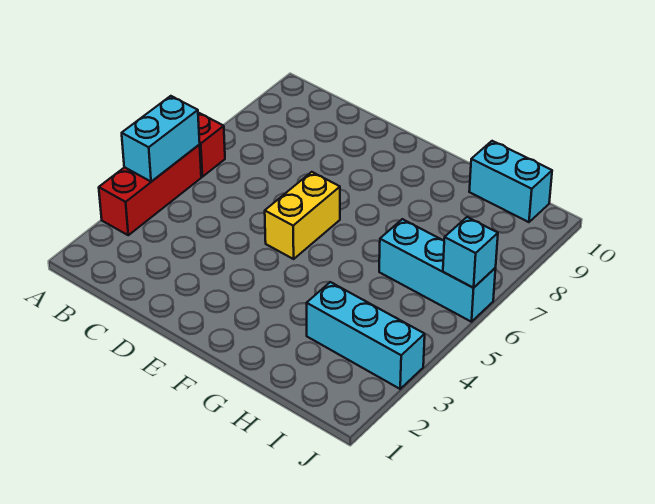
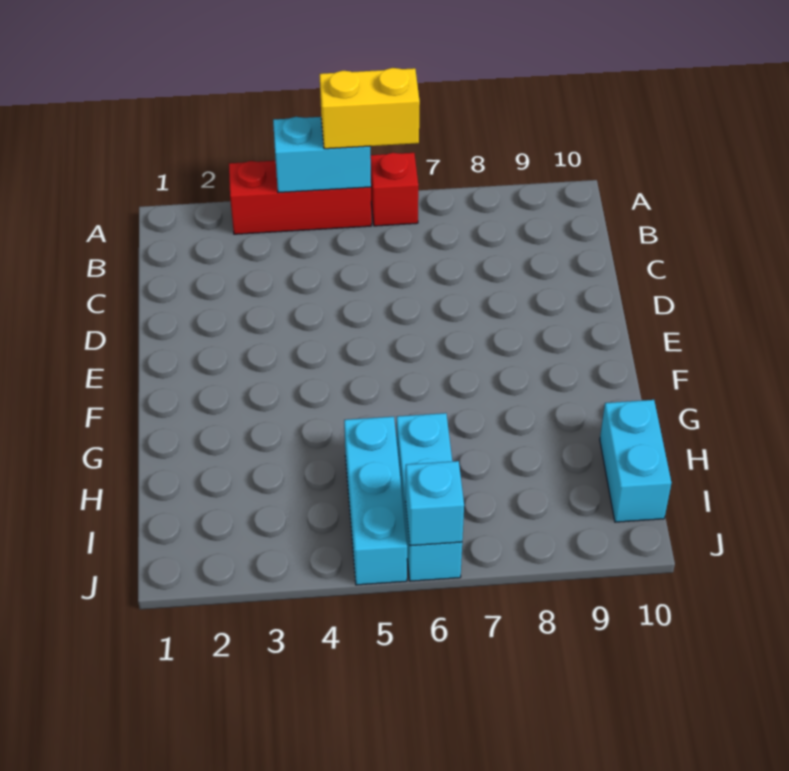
yellow brick E5:E6 level 1 -> yellow brick A5:A6 level 3
cyan brick H3:J3 level 1 -> cyan brick H5:J5 level 1

